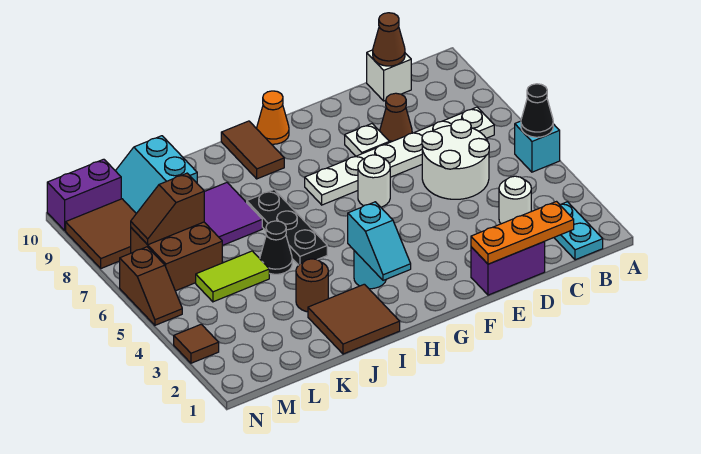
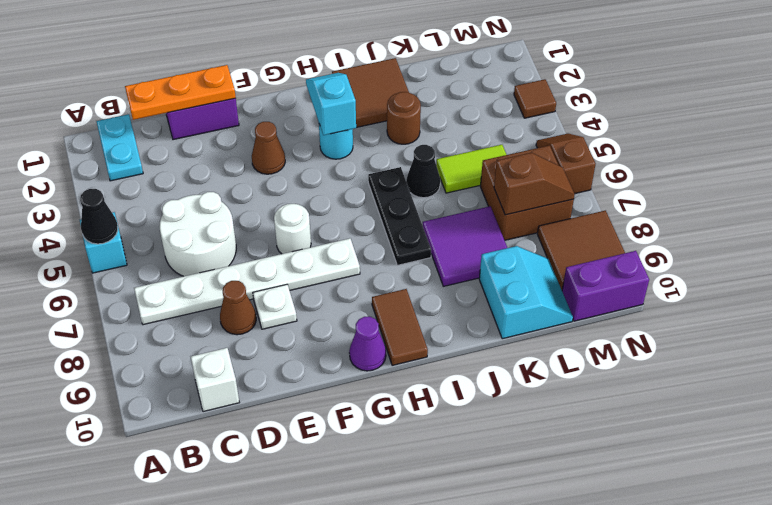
white round brick C3 level 1 -> none
brown cone C10 level 2 -> brown cone F3 level 1
orange cone G10 level 1 -> purple cone G10 level 1

